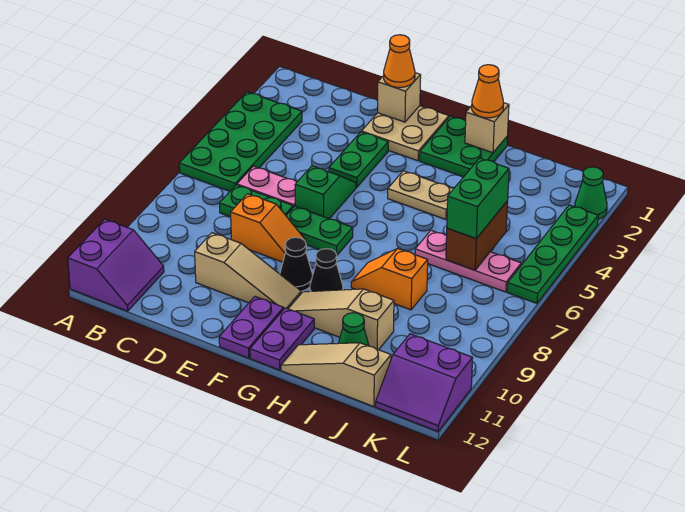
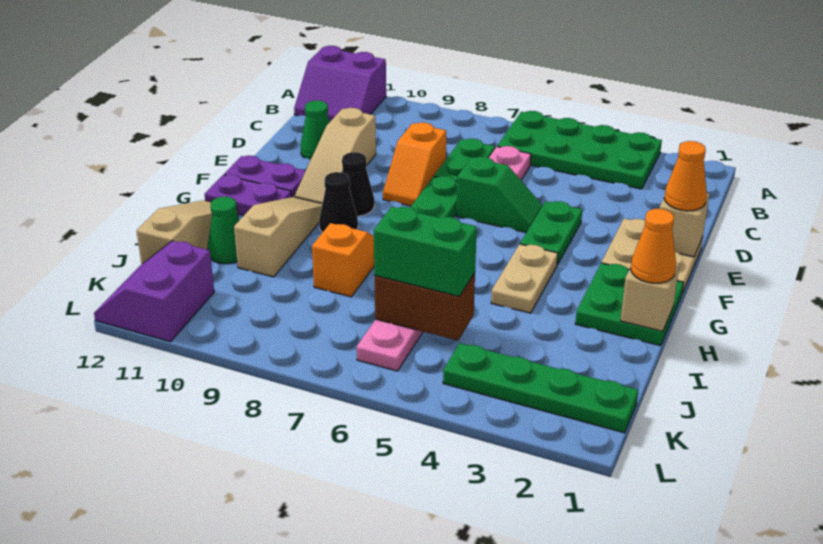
green plate E3:E4 level 1 -> green plate E4:F4 level 1
green cone L2 level 1 -> green cone D11 level 1
green plate L3:L6 level 1 -> green plate K1:K4 level 1

